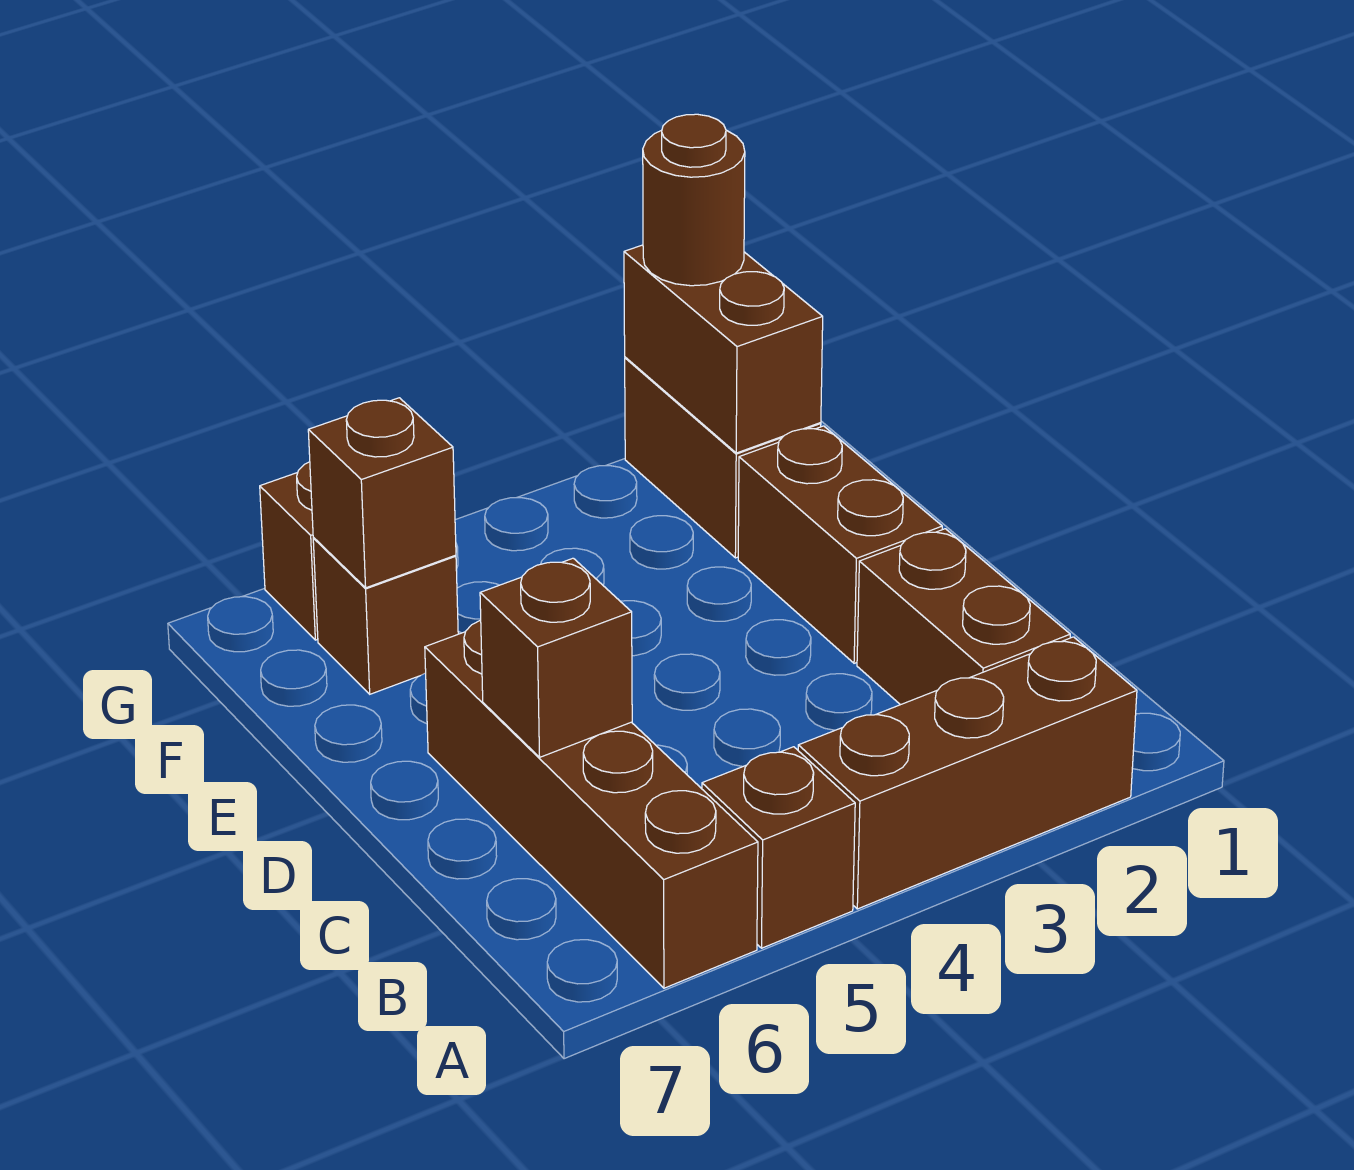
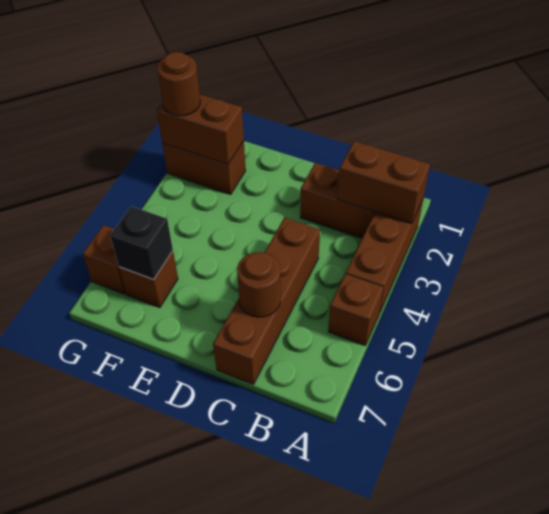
brown brick A6:D6 level 1 -> brown brick C4:C7 level 1
brown brick C6 level 2 -> brown round brick C6 level 2
brown brick D2:E2 level 1 -> brown brick A2:B2 level 2
brown brick F6 level 2 -> black brick F6 level 2

